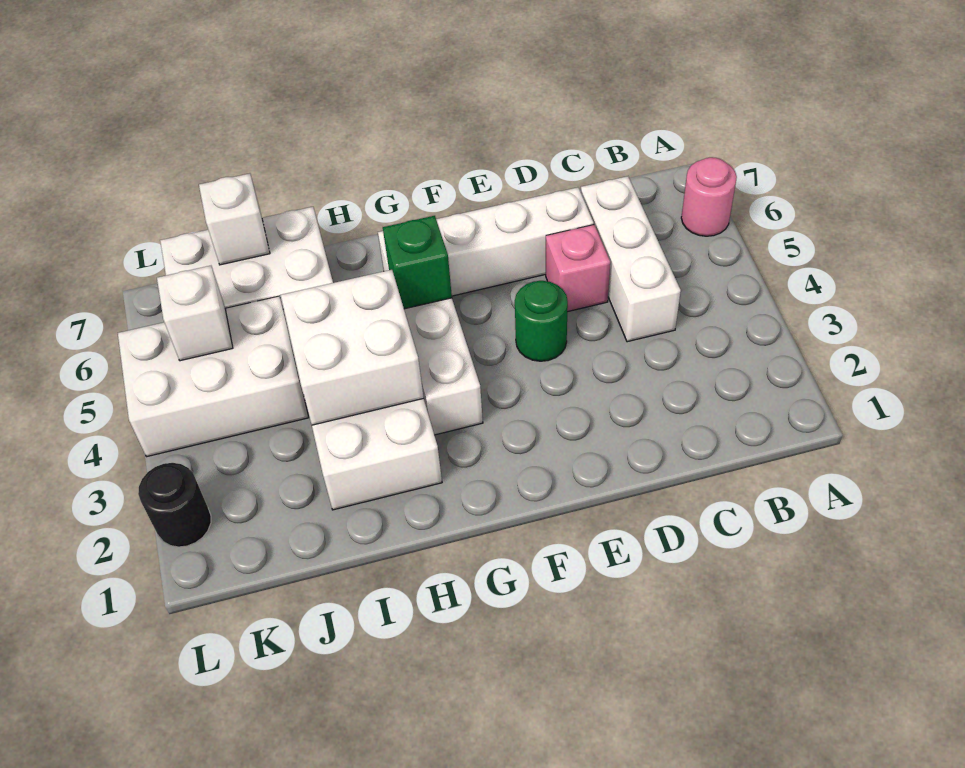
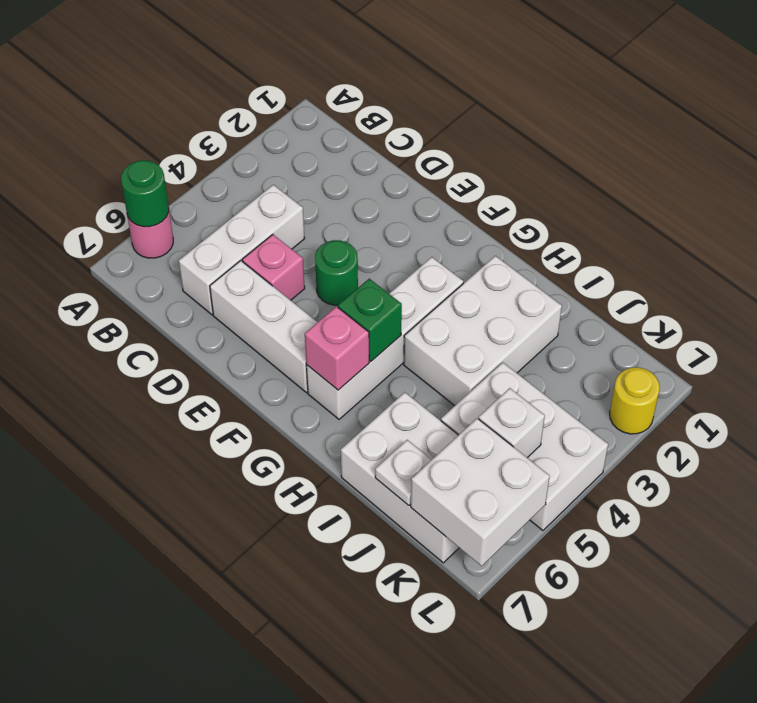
none -> green round brick A6 level 2
none -> pink brick G6 level 2
white brick H3:I4 level 2 -> white brick K6:L7 level 2
white brick J7 level 2 -> white plate J7 level 2
black round brick L2 level 1 -> yellow round brick L2 level 1

